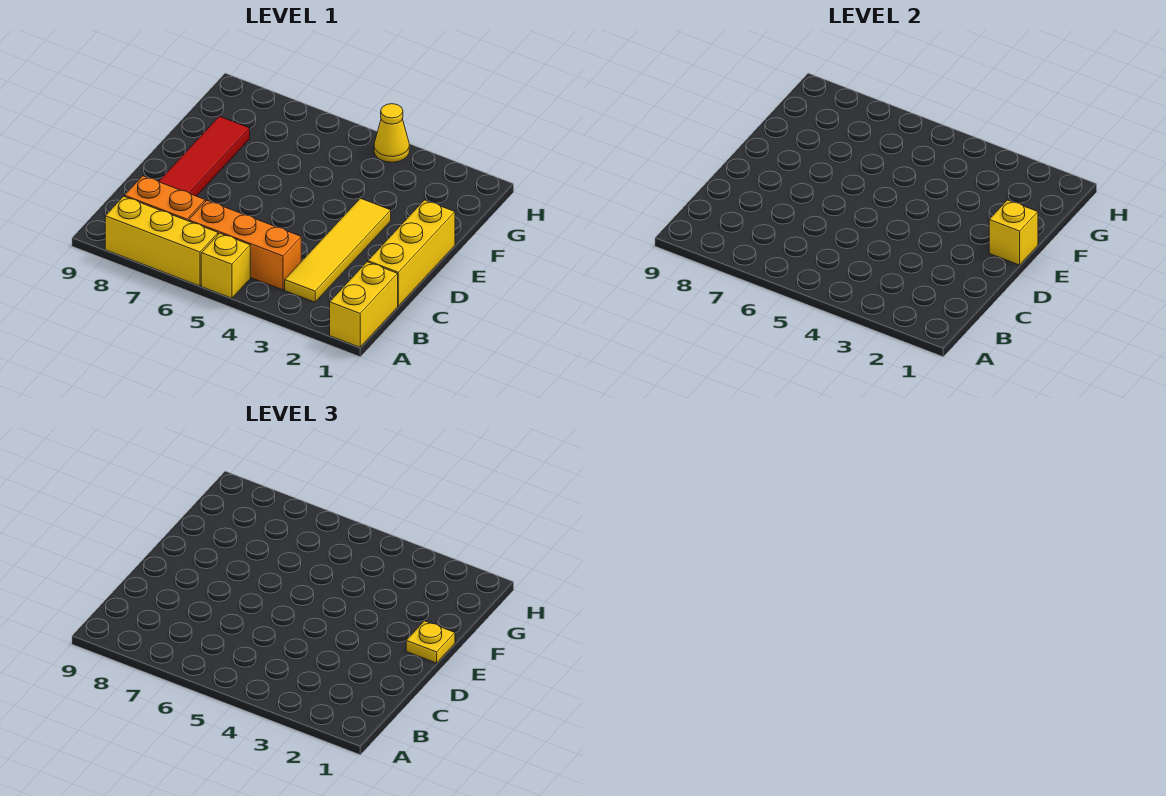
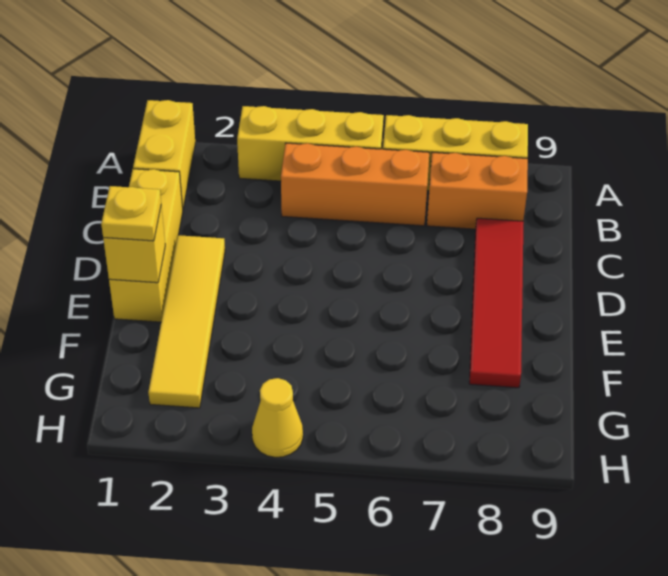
yellow brick A5 level 1 -> yellow brick A3:A5 level 1
yellow tile B3:E3 level 1 -> yellow tile D2:G2 level 1

